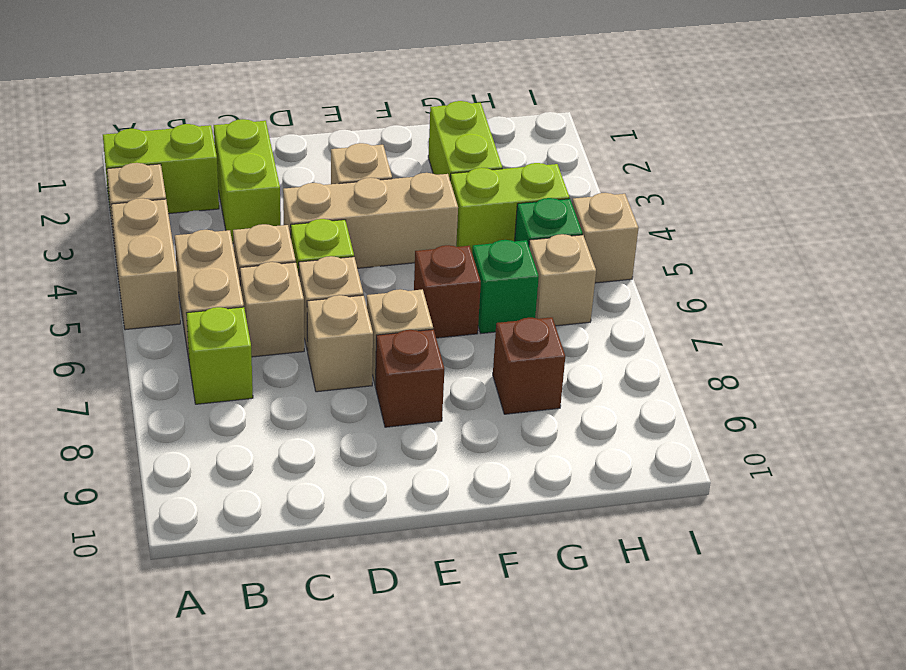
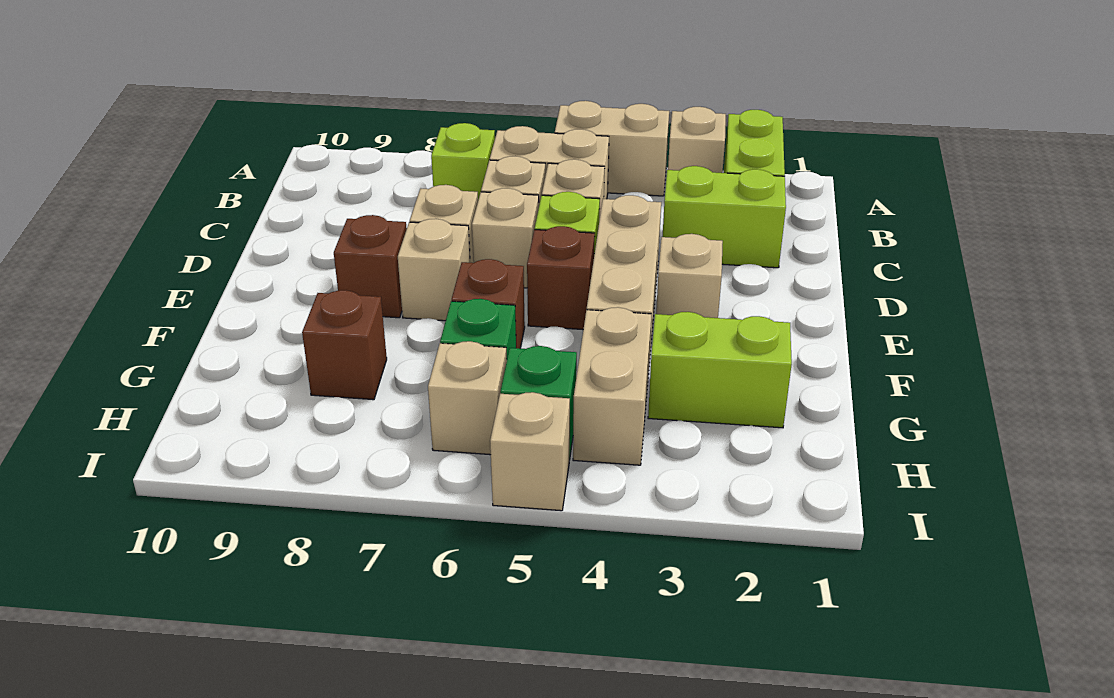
none -> brown brick E5 level 1
lime brick G4:H4 level 1 -> tan brick G4:H4 level 1

